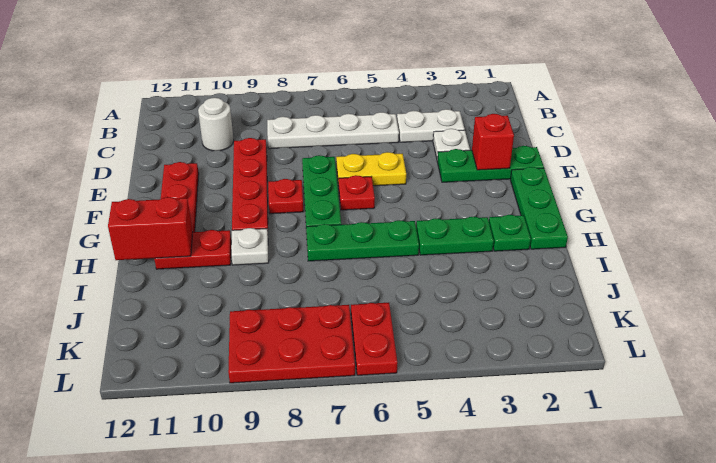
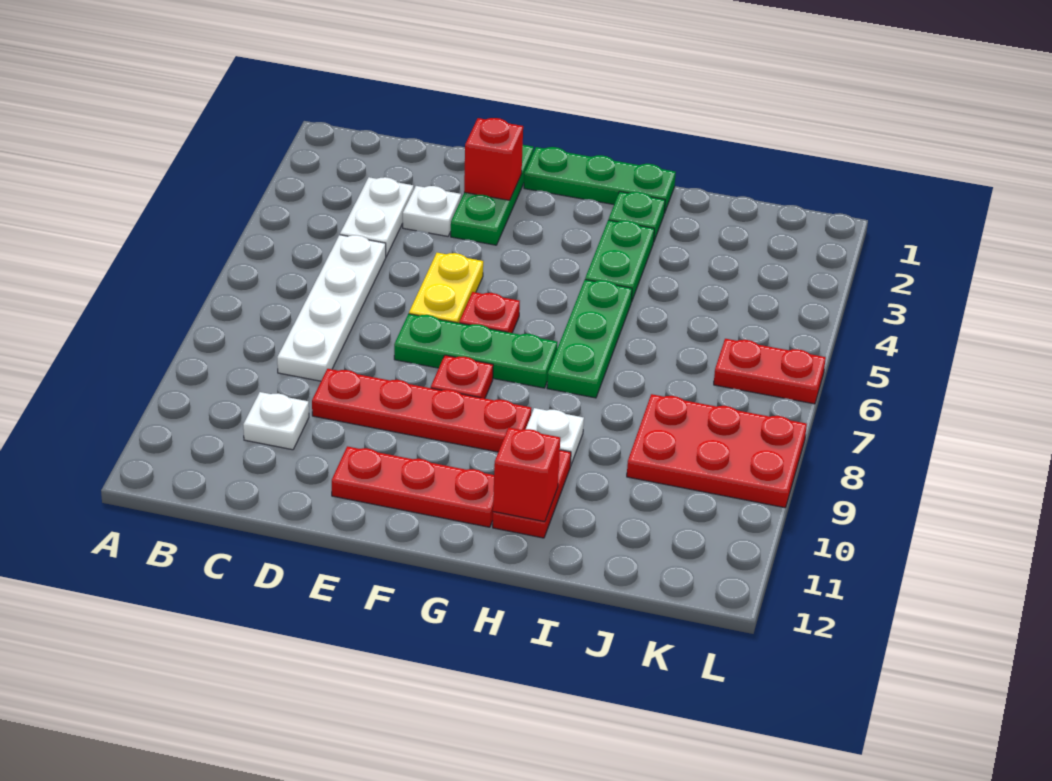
white round brick C10 level 1 -> white plate C10 level 1
red brick H11:H12 level 2 -> red brick H11 level 2
red plate K7:L9 level 1 -> red plate J8:L9 level 1

